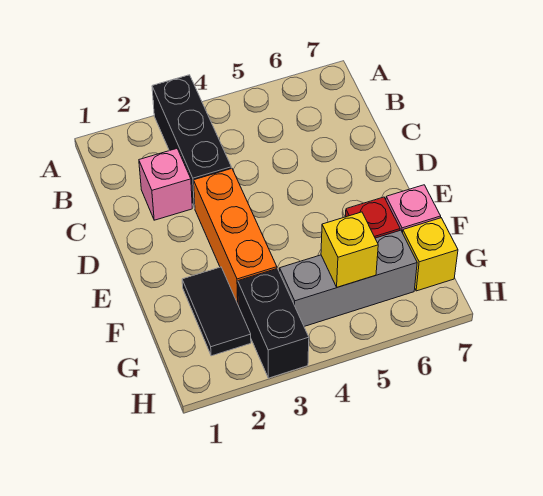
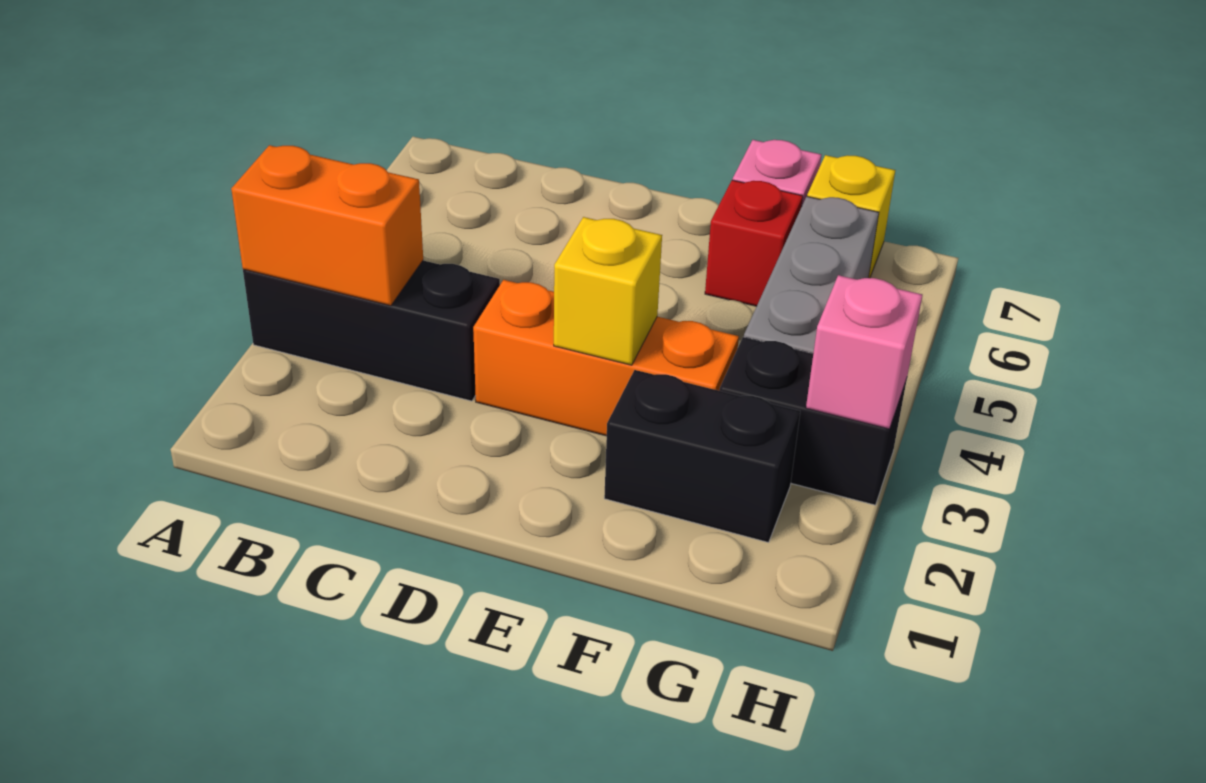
none -> orange brick A3:B3 level 2
pink brick C2 level 1 -> pink brick H3 level 2
black tile F2:G2 level 1 -> black brick F2:G2 level 1
yellow brick G5 level 2 -> yellow brick E3 level 2

